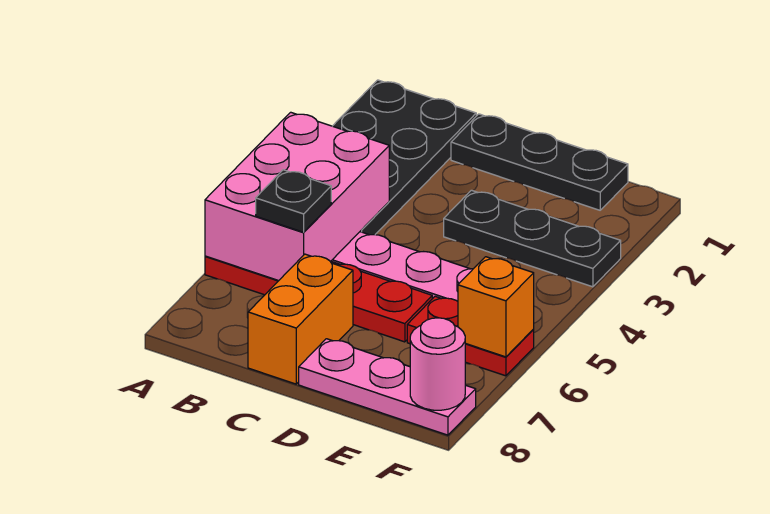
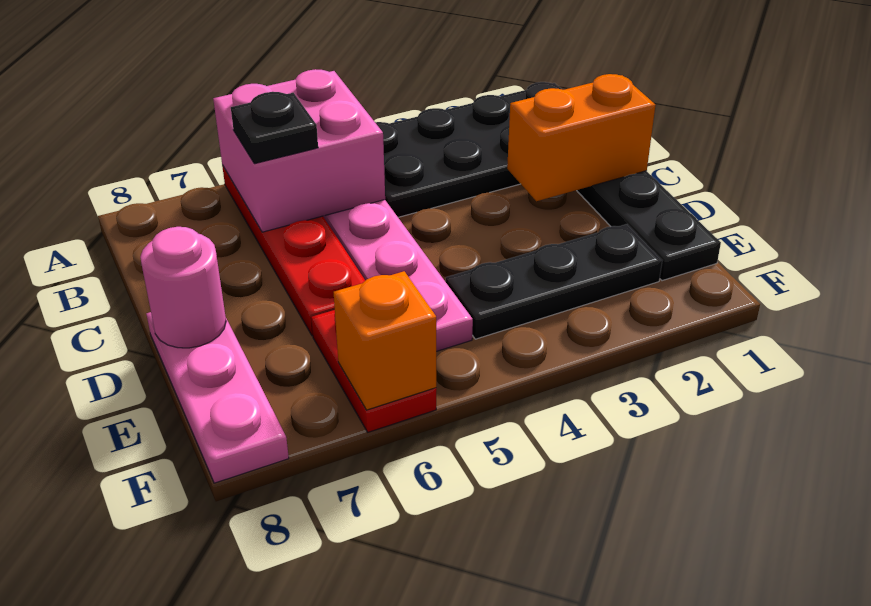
pink brick A4:B6 level 2 -> pink brick A5:B6 level 2
orange brick C7:C8 level 1 -> orange brick C1:C2 level 2
black plate D3:F3 level 1 -> black plate E2:E4 level 1
pink round brick F8 level 2 -> pink round brick D8 level 2

